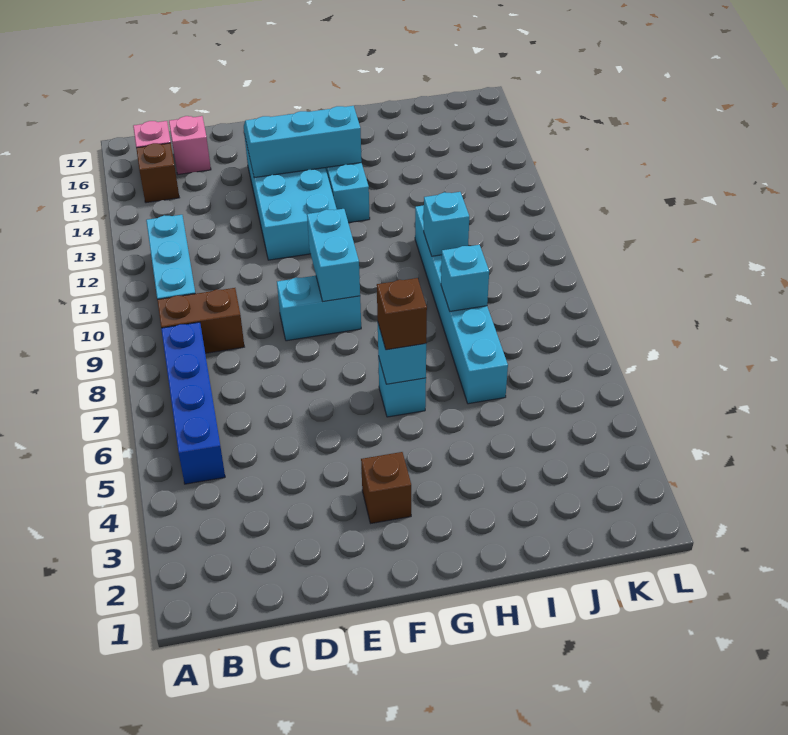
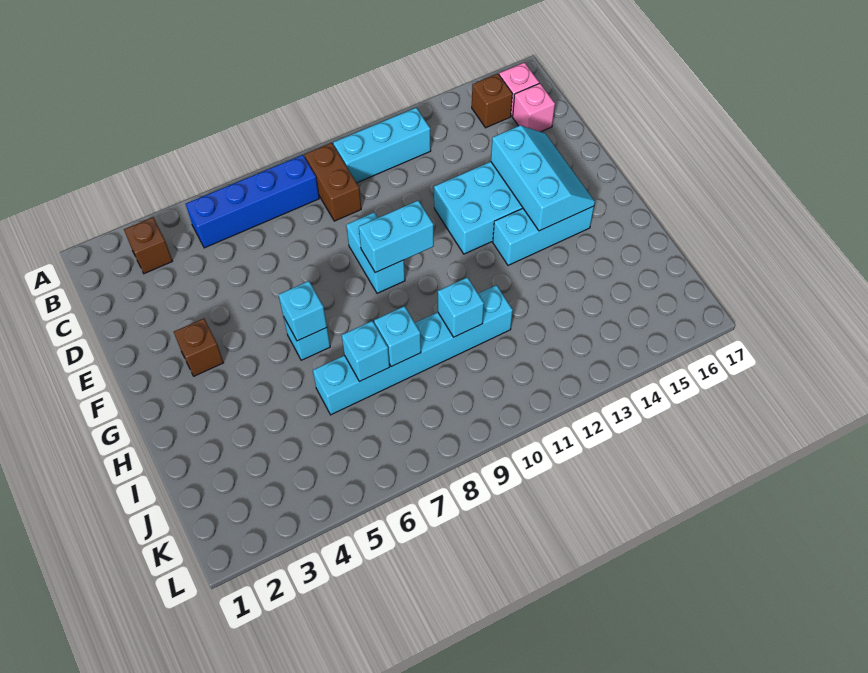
brown brick G6 level 3 -> brown brick B3 level 1
none -> cyan brick I7 level 2

